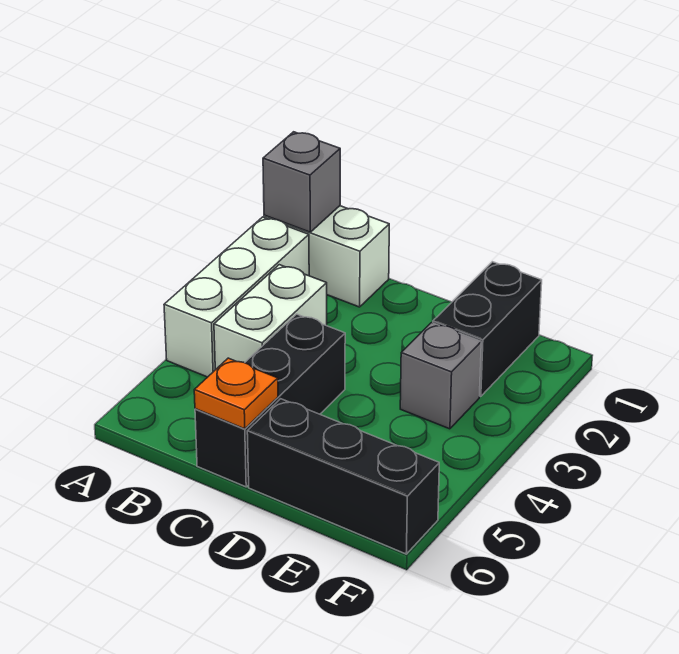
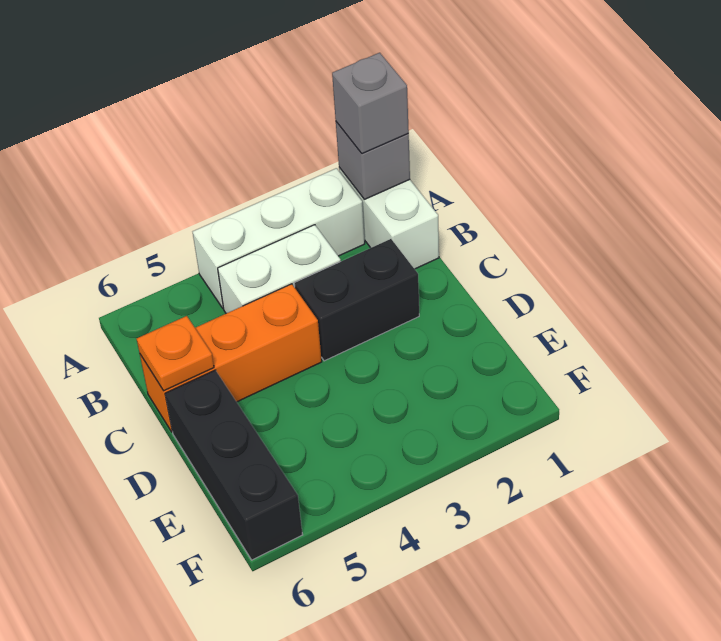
black brick C4:C6 level 1 -> orange brick C4:C6 level 1
black brick E1:E2 level 1 -> black brick C2:C3 level 1
grey brick E3 level 1 -> grey brick A1 level 3

